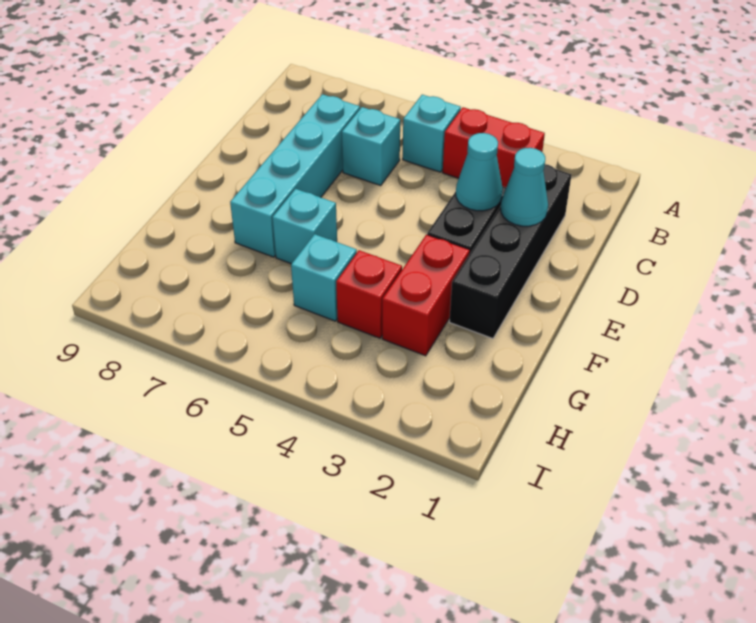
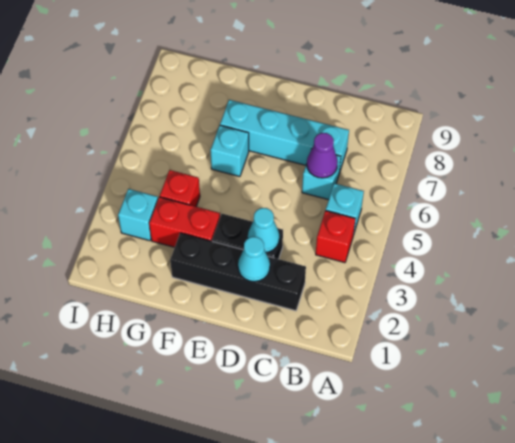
red brick B3:B4 level 1 -> red brick B4 level 1
none -> purple cone C6 level 2
cyan brick G5 level 1 -> cyan brick H3 level 1

